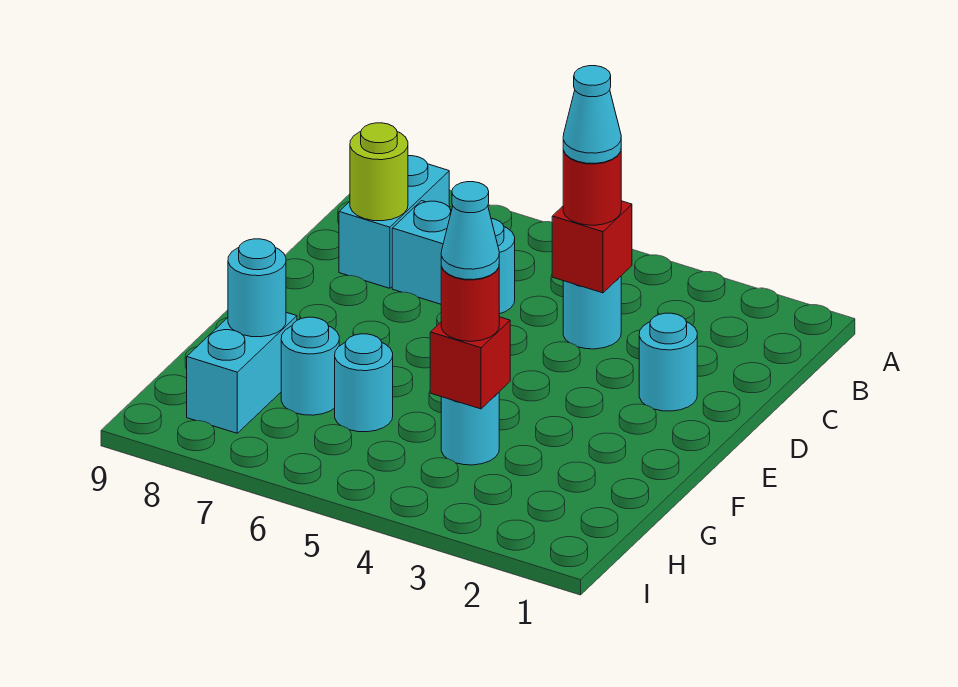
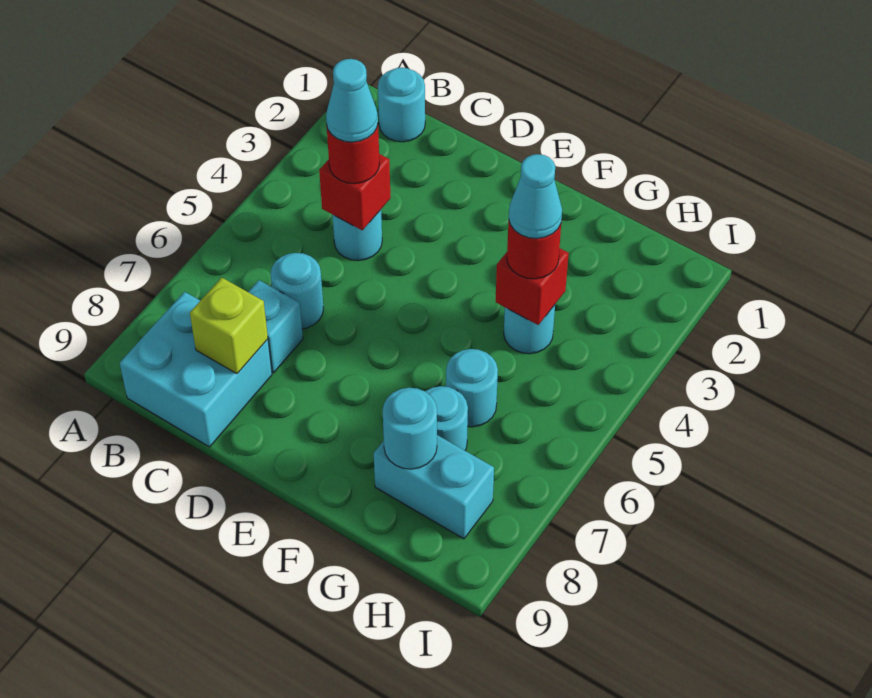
cyan brick B8:C8 level 1 -> cyan brick B8:C9 level 1
lime round brick C8 level 2 -> lime brick C8 level 2
cyan round brick D2 level 1 -> cyan round brick B1 level 1

